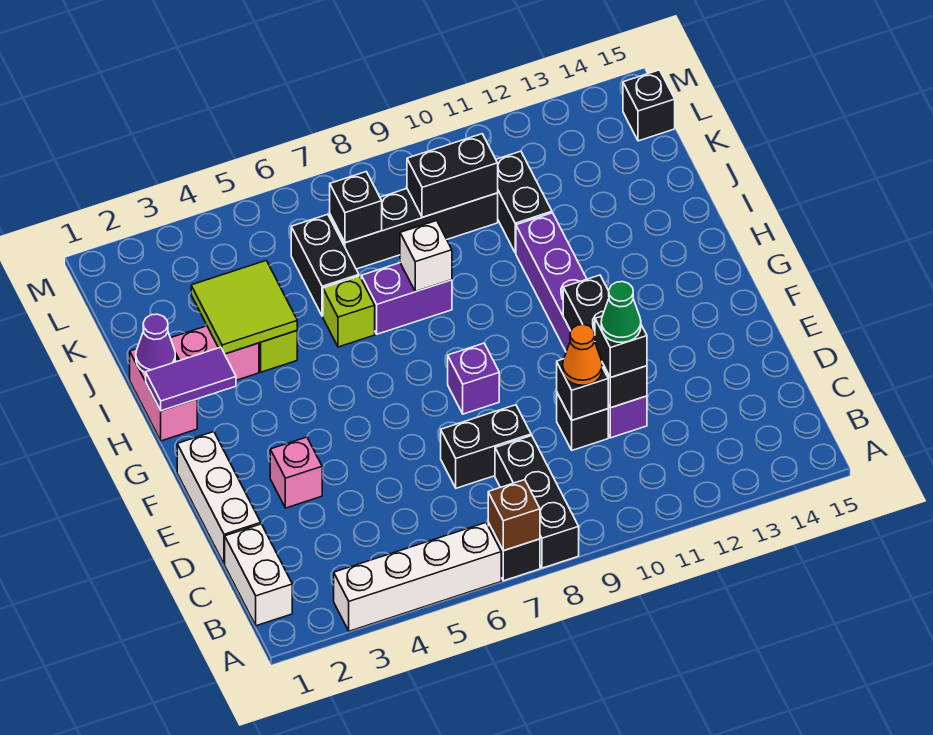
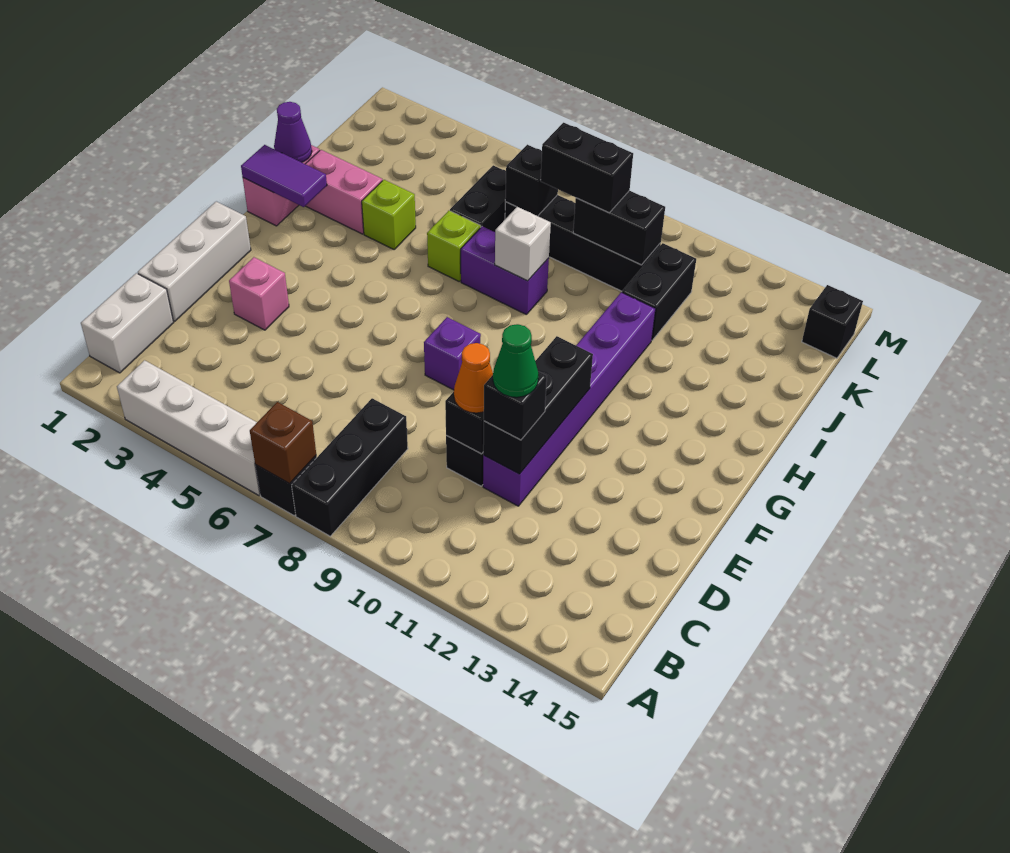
black brick D7:D8 level 1 -> black brick K8:K9 level 3
lime tile I3:J4 level 2 -> none

